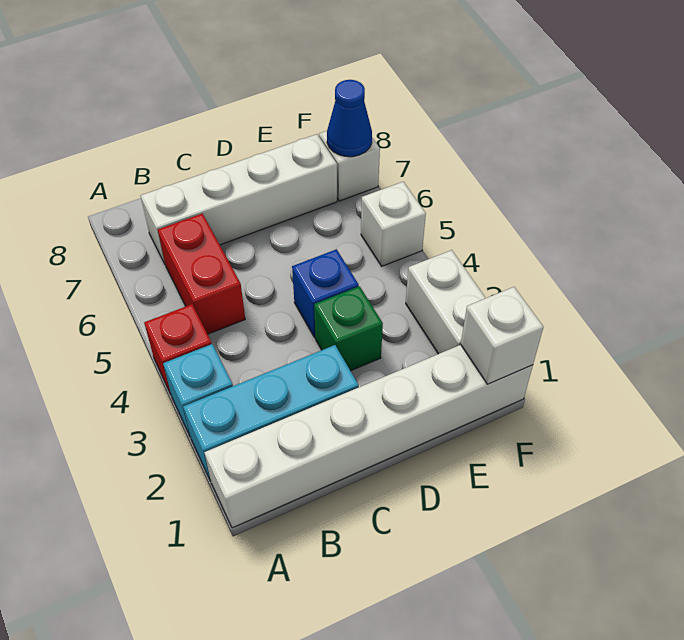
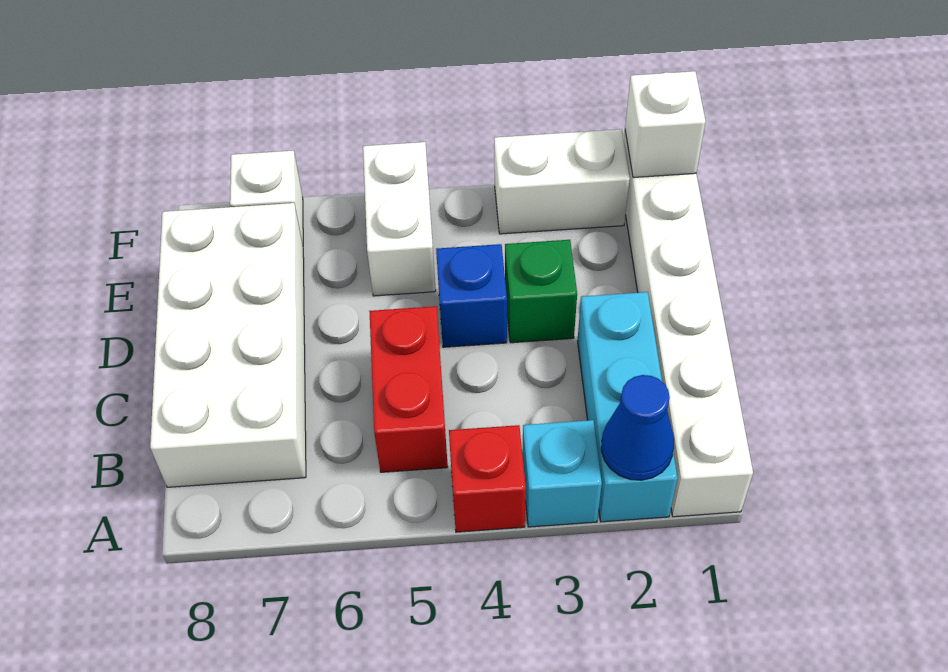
red brick B5:B6 level 1 -> red brick B5:C5 level 1
white brick B7:E7 level 1 -> white brick B7:E8 level 1
white brick F5 level 1 -> white brick E5:F5 level 1
blue cone F7 level 2 -> blue cone A2 level 2

